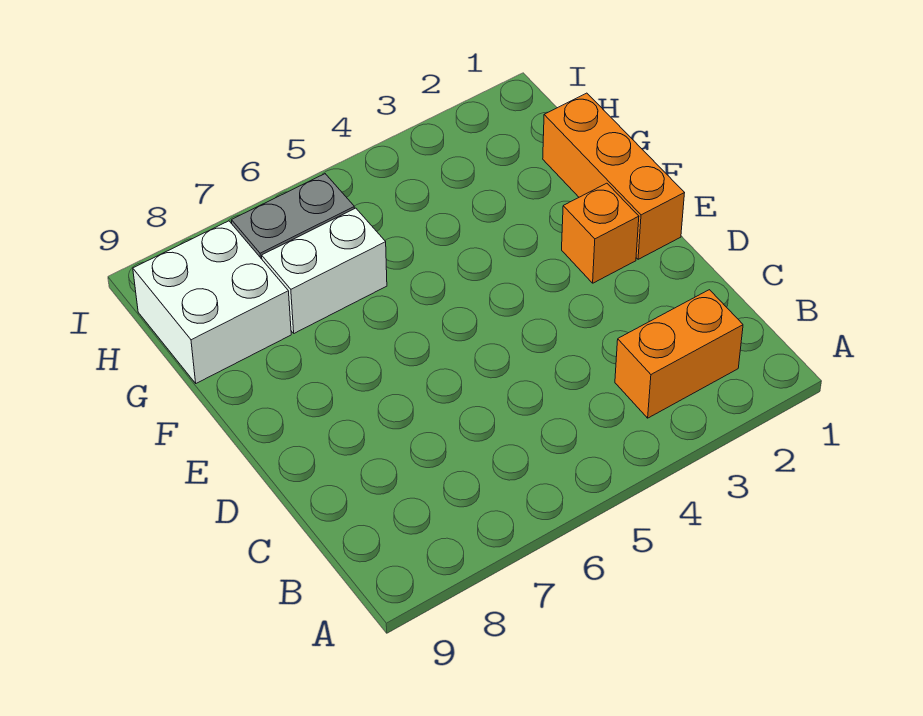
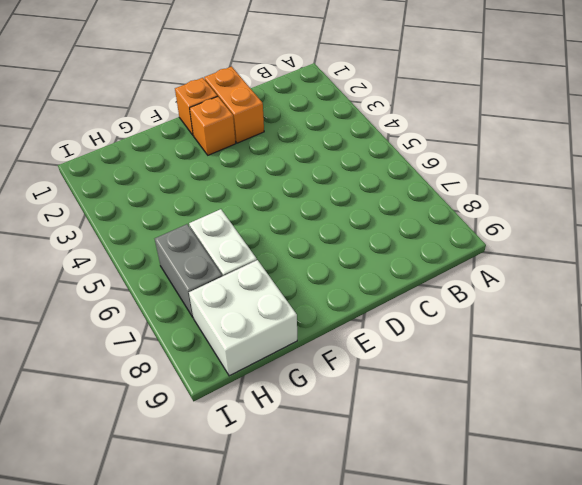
orange brick B2:B3 level 1 -> orange brick D1:D2 level 1
orange brick E1:G1 level 1 -> orange brick E1 level 1

